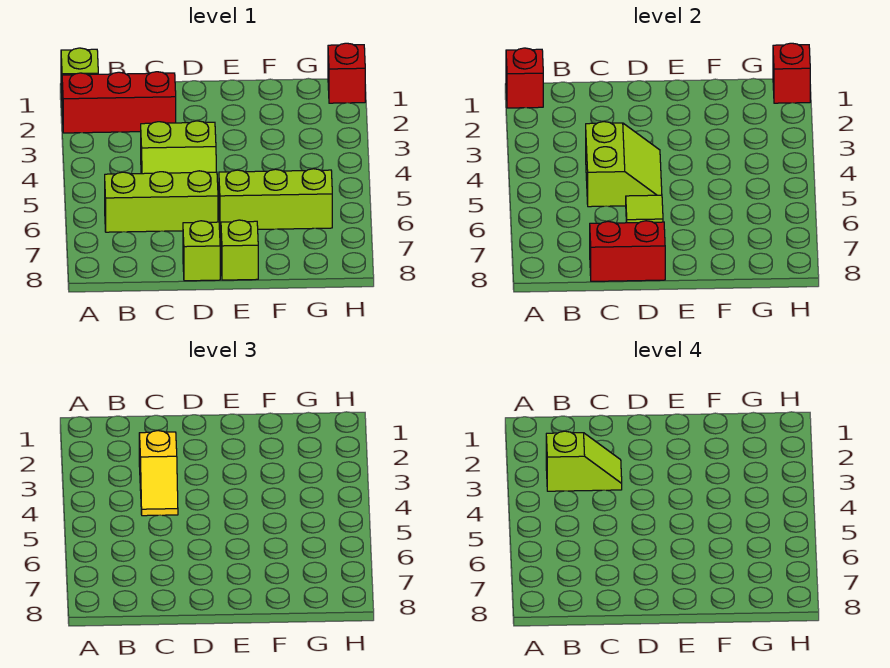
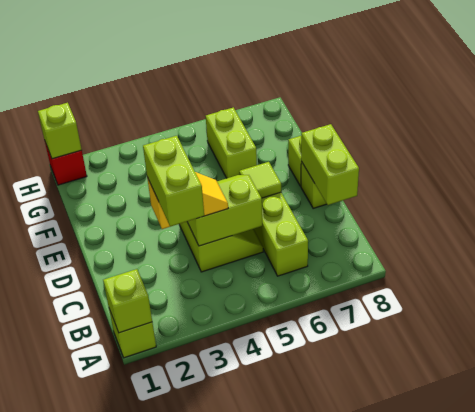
red brick A1 level 2 -> lime brick A1 level 2
red brick A2:C2 level 1 -> none
lime slope B3:C3 level 4 top B -> lime brick B3:C3 level 4
red brick C8:D8 level 2 -> lime brick C8:D8 level 2
lime brick E6:G6 level 1 -> lime brick F6:G6 level 1
red brick H1 level 2 -> lime brick H1 level 2

